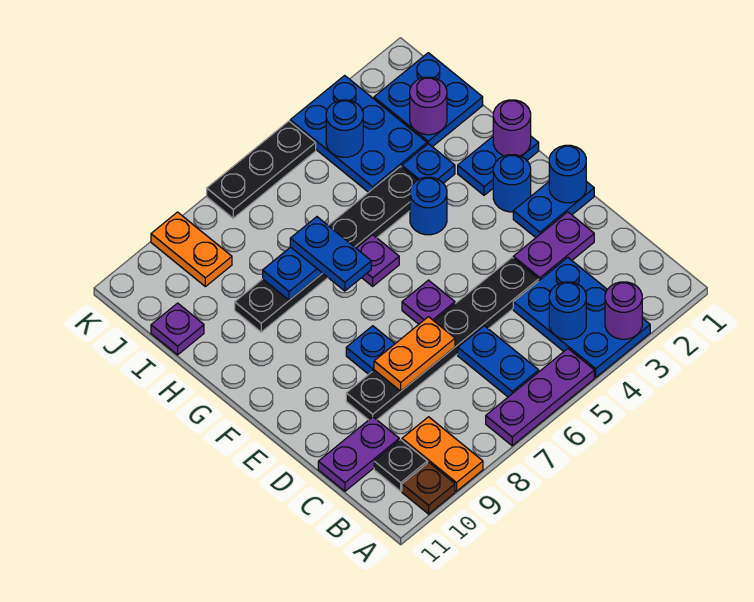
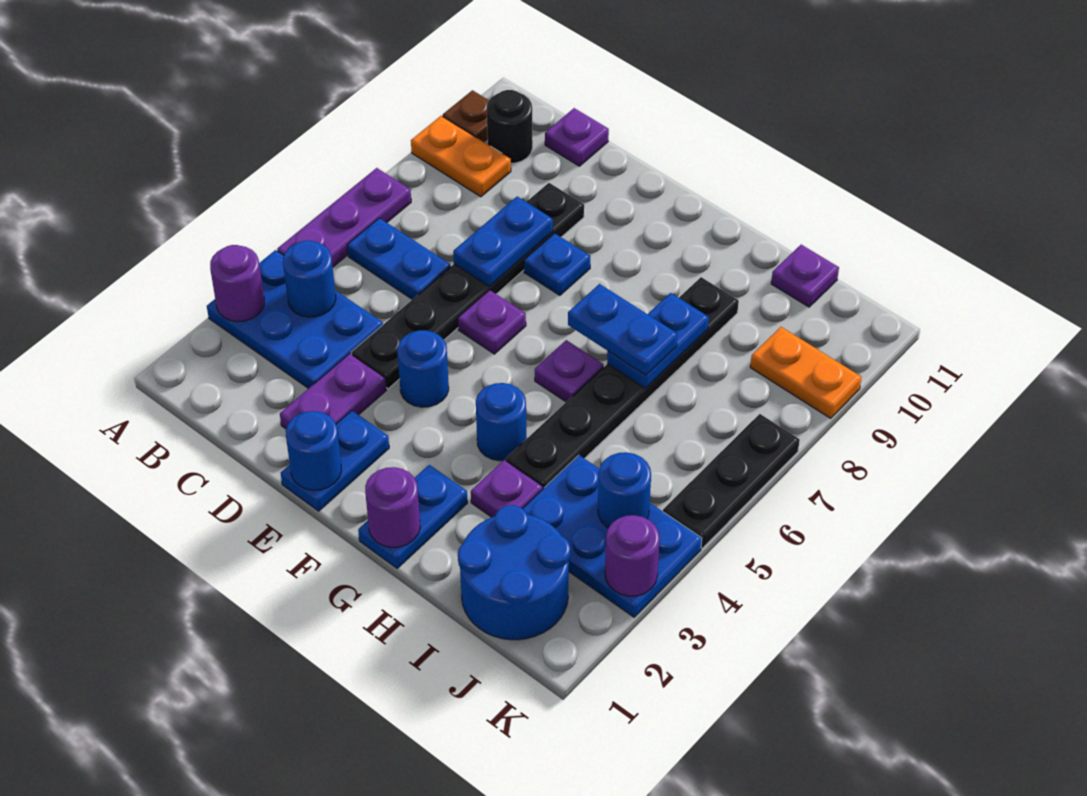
black plate B10 level 1 -> black round brick B10 level 1
purple plate C10:C11 level 1 -> purple plate C11 level 1
orange plate D7:D8 level 2 -> blue plate D7:D8 level 2
blue round brick F2 level 1 -> blue round brick E4 level 1
blue plate H3 level 1 -> purple plate H3 level 1
blue plate I1:J2 level 1 -> blue round brick I1:J2 level 1
purple round brick I2 level 2 -> purple round brick K3 level 2

